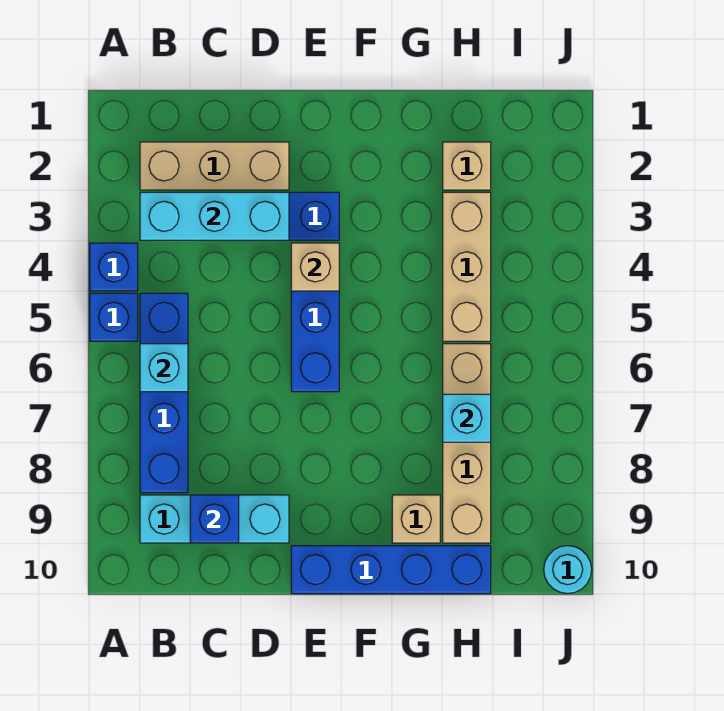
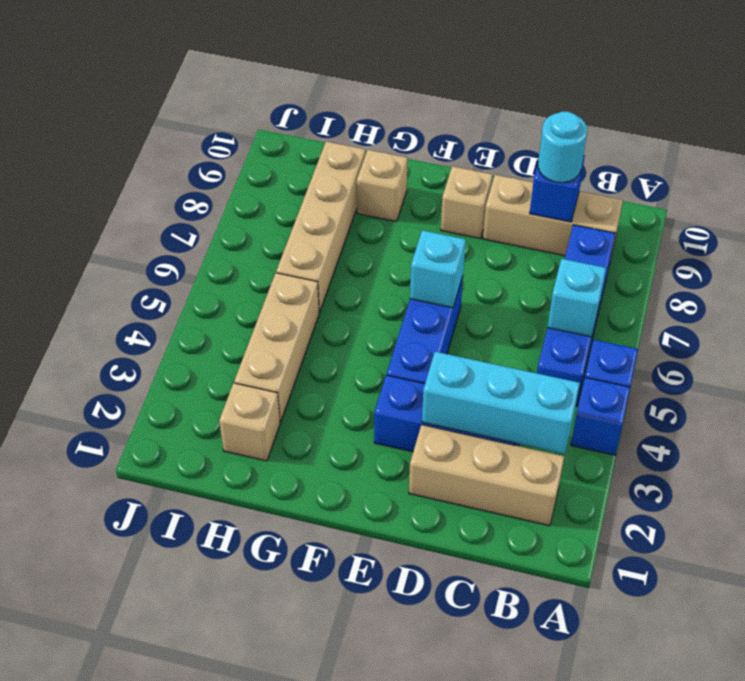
cyan brick B9:D9 level 1 -> tan brick B9:D9 level 1
tan brick E4 level 2 -> tan brick E9 level 1
blue brick E10:H10 level 1 -> none
cyan brick H7 level 2 -> cyan brick E6 level 2
cyan round brick J10 level 1 -> cyan round brick C9 level 3

